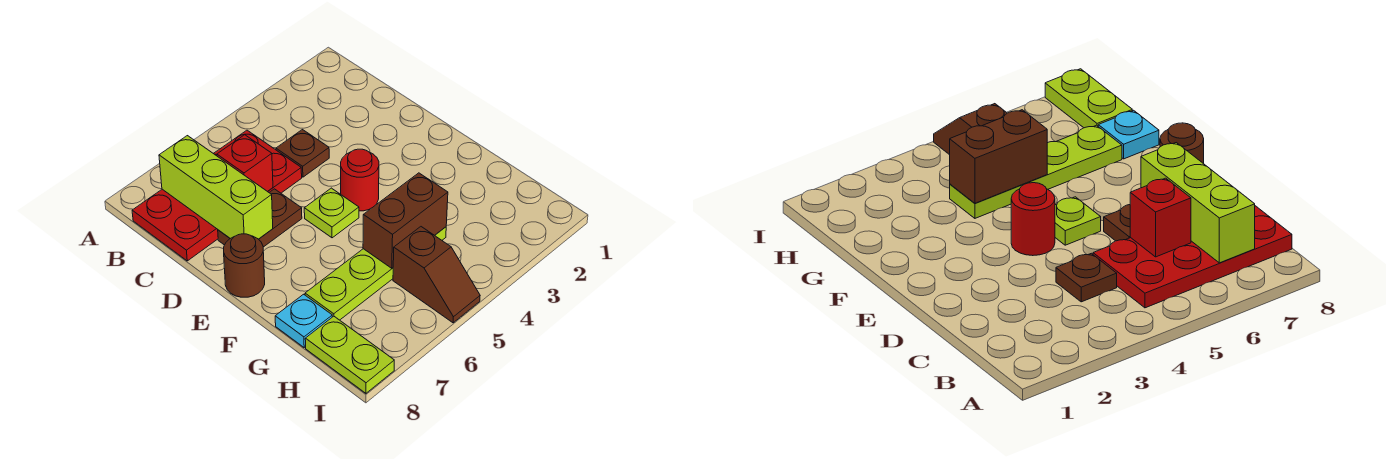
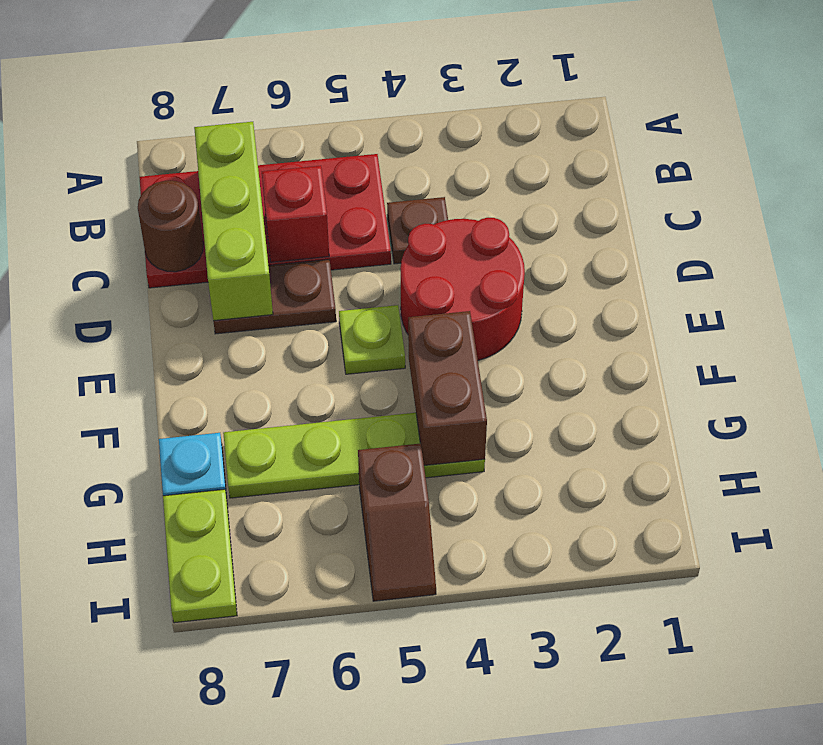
red round brick E4 level 1 -> red round brick D3:E4 level 1
brown round brick E8 level 1 -> brown round brick C8 level 2
brown brick G4:G5 level 2 -> brown brick F4:G4 level 2

